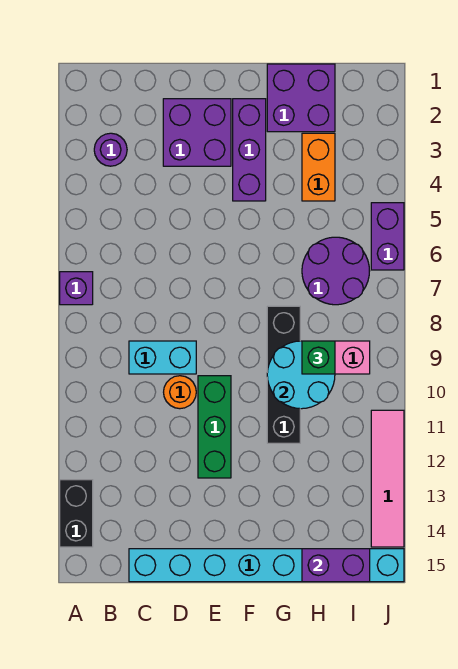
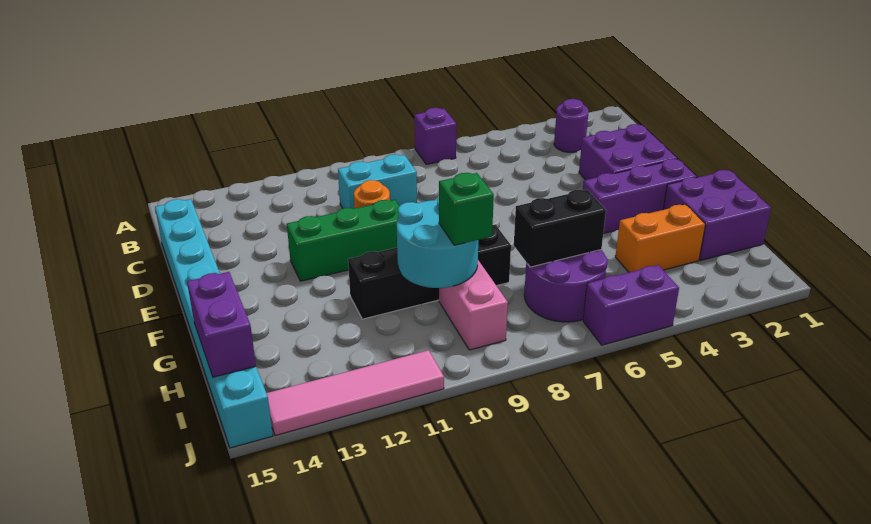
black brick A13:A14 level 1 -> black brick H6:H7 level 2
cyan brick C9:D9 level 1 -> cyan brick C9:C10 level 1

